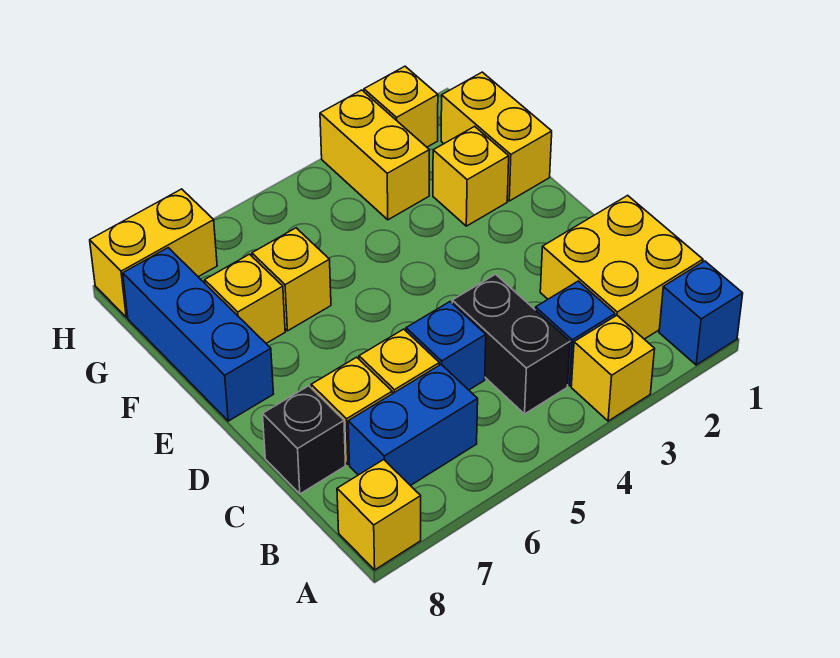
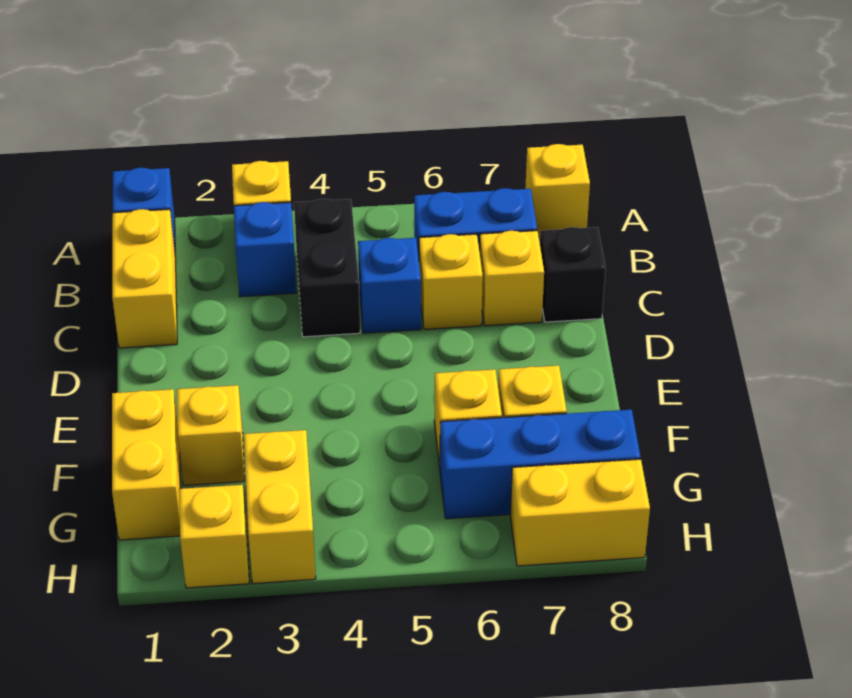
yellow brick B1:C2 level 1 -> yellow brick B1:C1 level 1
blue brick E8:G8 level 1 -> blue brick G6:G8 level 1

